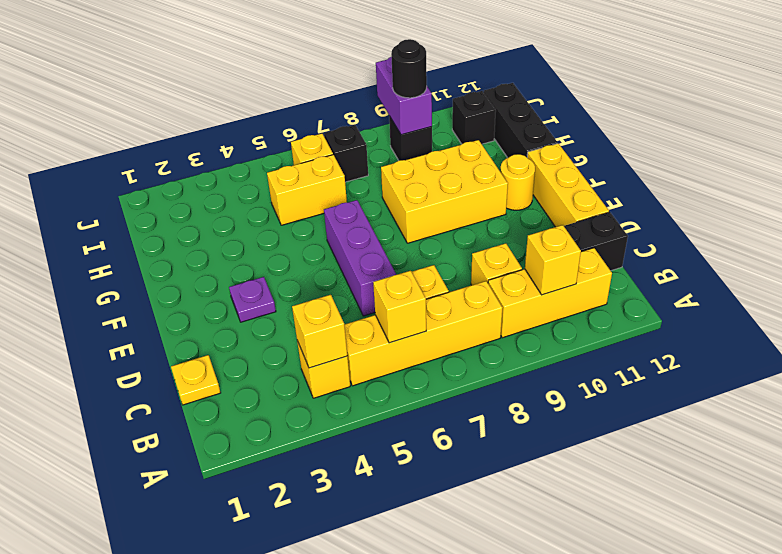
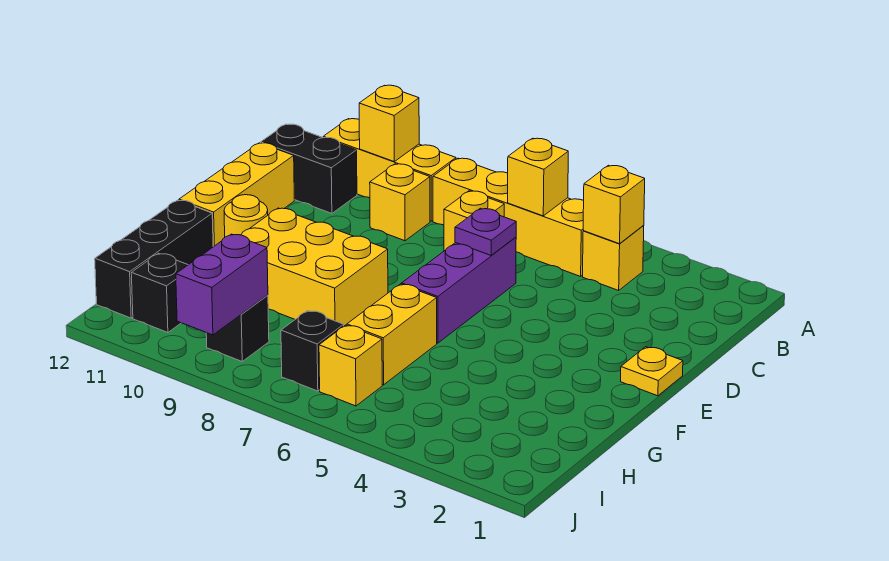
yellow plate C1 level 1 -> yellow plate E1 level 1
purple plate E3 level 1 -> purple plate D6 level 2
yellow brick H5:H6 level 1 -> yellow brick G6:H6 level 1
black round brick I9 level 3 -> none

